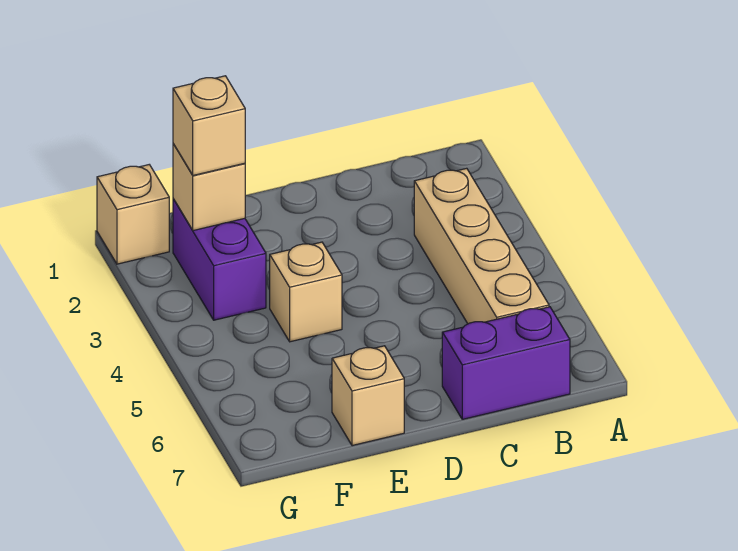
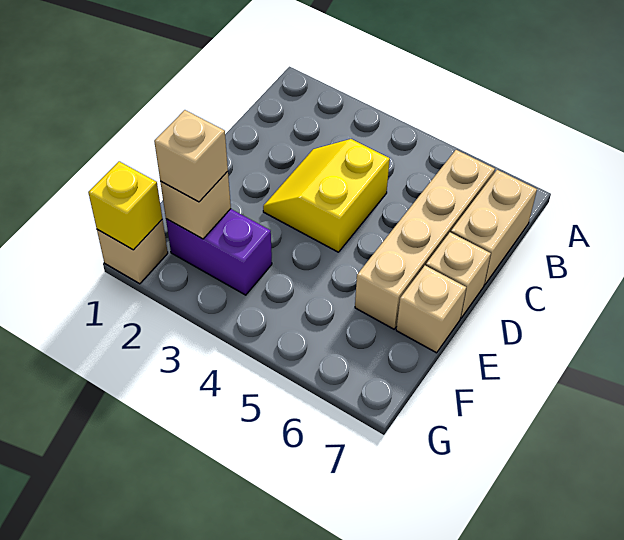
tan brick B3:B6 level 1 -> tan brick B6:E6 level 1
purple brick B7:C7 level 1 -> tan brick B7:C7 level 1
none -> yellow slope C3:D4 level 1 top 4
tan brick E4 level 1 -> tan brick D7 level 1
none -> yellow brick G1 level 2

